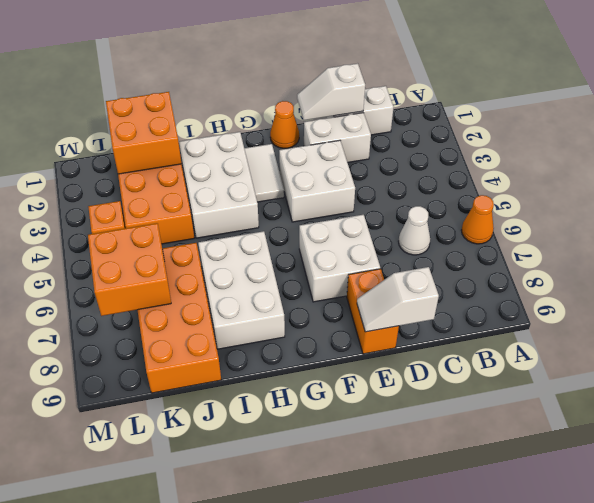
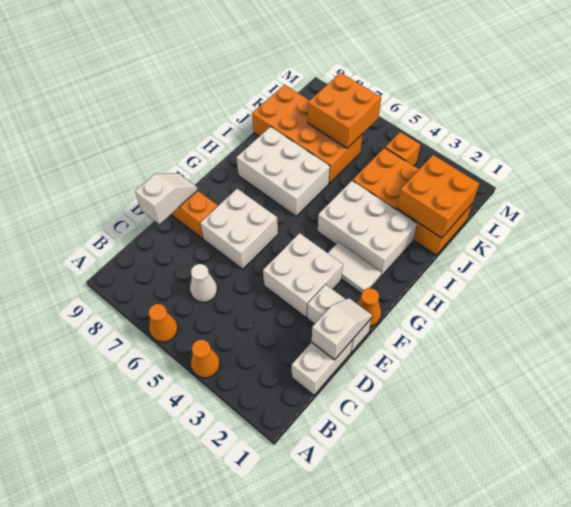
none -> orange cone A4 level 1
white brick D2:E2 level 1 -> white brick E1:E2 level 1

